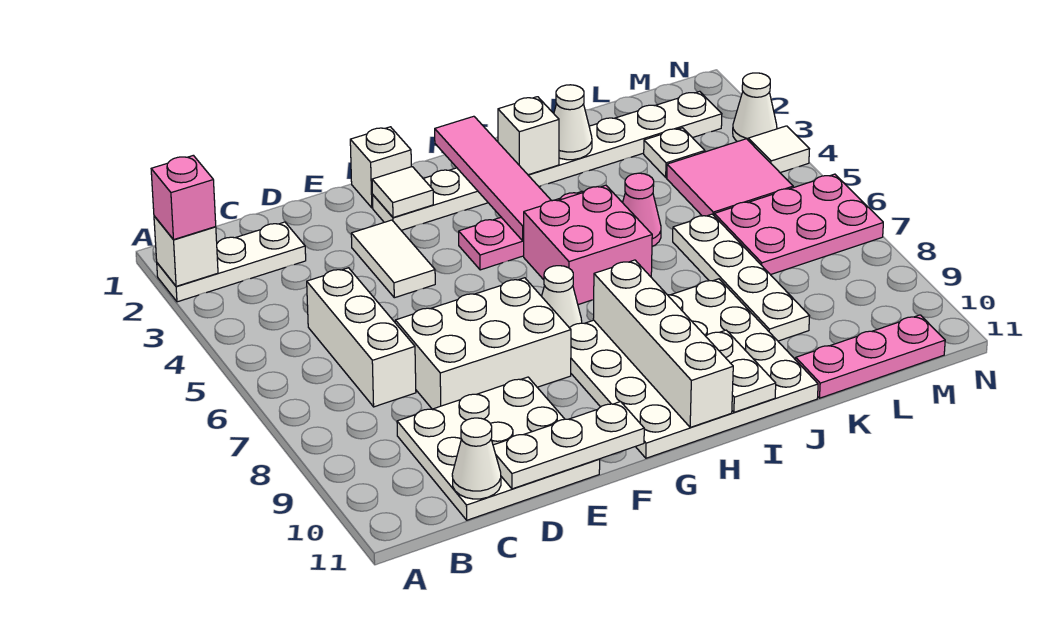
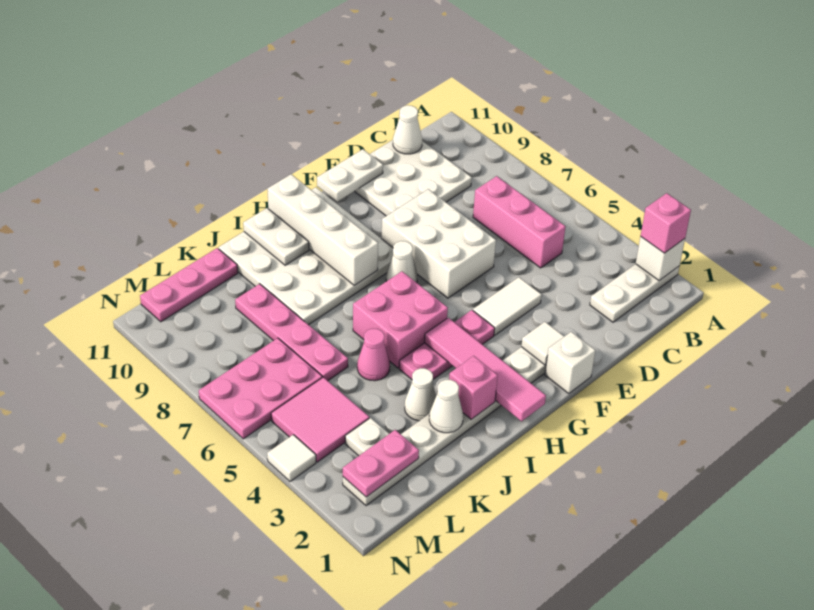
white brick C5:C7 level 1 -> pink brick C5:C7 level 1
white brick D7:F8 level 1 -> white brick E6:F8 level 1
white plate D11:F11 level 2 -> white plate E11:F11 level 2
white tile E3:E4 level 1 -> white tile E4:F4 level 1
white brick I2 level 2 -> pink brick I2 level 2
white plate K6:K9 level 1 -> pink plate K6:K9 level 1
none -> pink plate L2:M2 level 2
white cone N3 level 1 -> white cone J3 level 1

